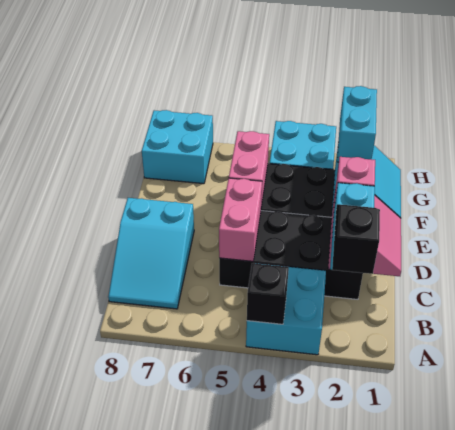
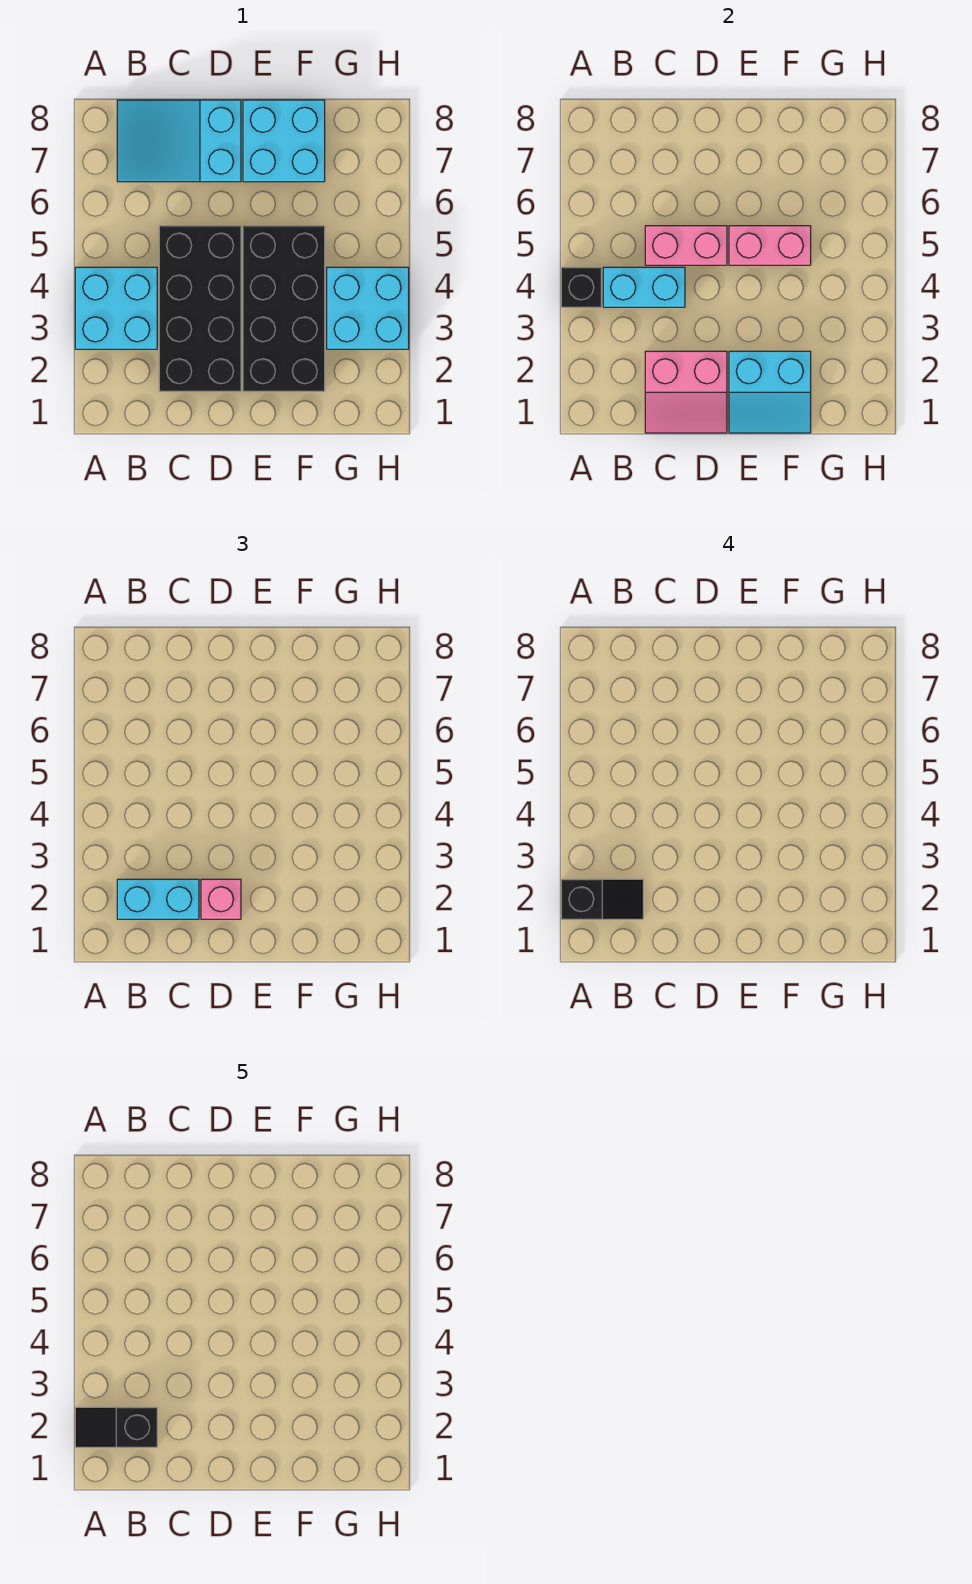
none -> black slope A2:B2 level 5 top B
cyan brick F2:G2 level 3 -> cyan brick B4:C4 level 2
cyan brick G7:H8 level 1 -> cyan brick E7:F8 level 1

